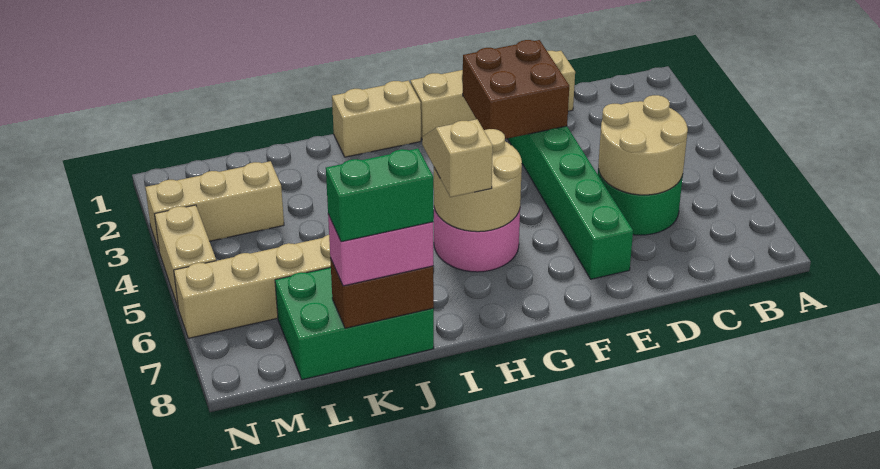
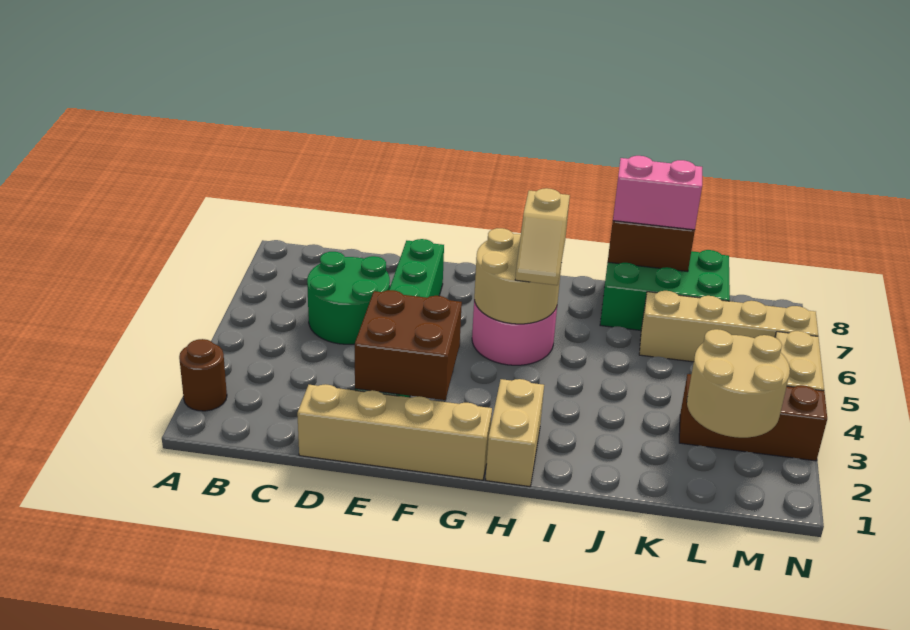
none -> brown round brick A2 level 1
tan round brick C5:D6 level 2 -> tan round brick L2:M3 level 2
tan brick H1:I1 level 1 -> tan brick H1:H2 level 1
green brick J8:K8 level 4 -> none
tan brick L3:N3 level 1 -> brown brick L3:N3 level 1

